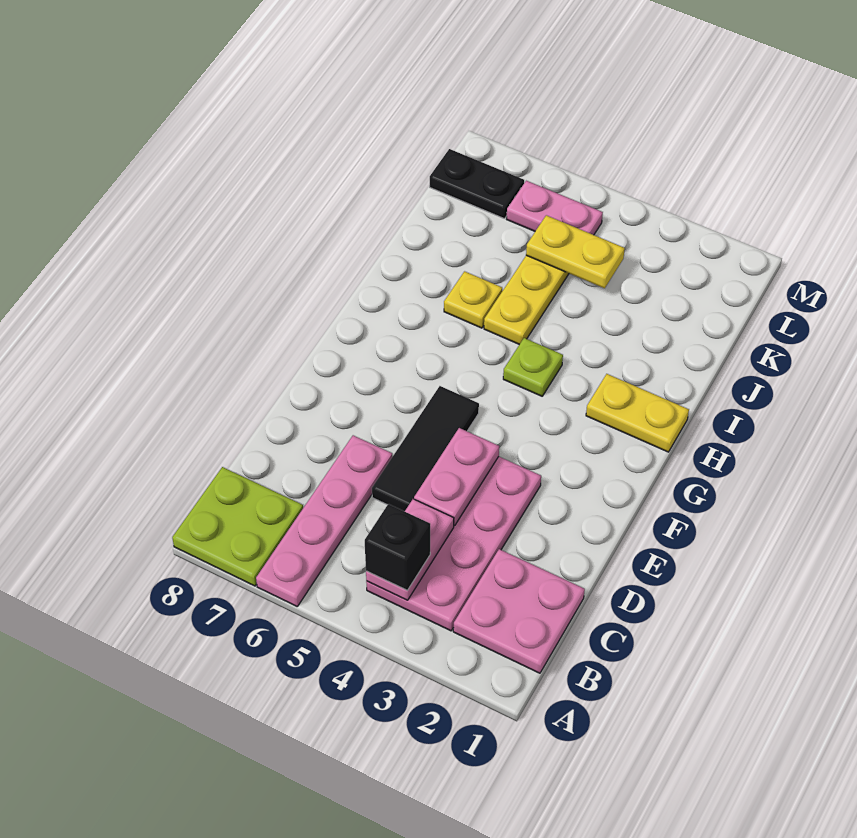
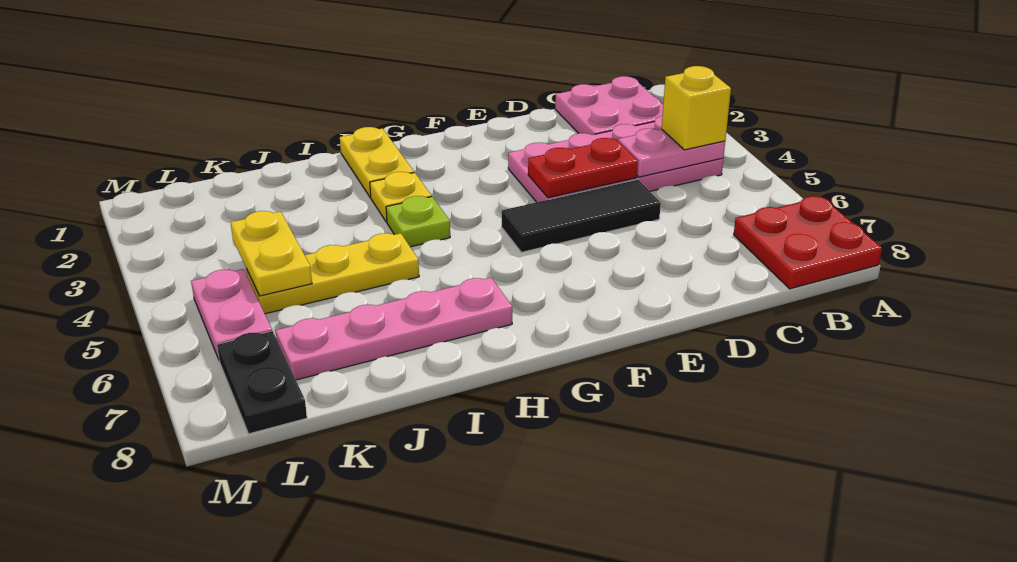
pink plate A6:D6 level 1 -> pink plate H7:K7 level 1
lime plate A7:B8 level 1 -> red plate A7:B8 level 1
black brick B4 level 3 -> yellow brick B4 level 3
pink plate D4:E4 level 2 -> red plate D4:E4 level 2
yellow plate I6 level 1 -> yellow plate H3 level 1

